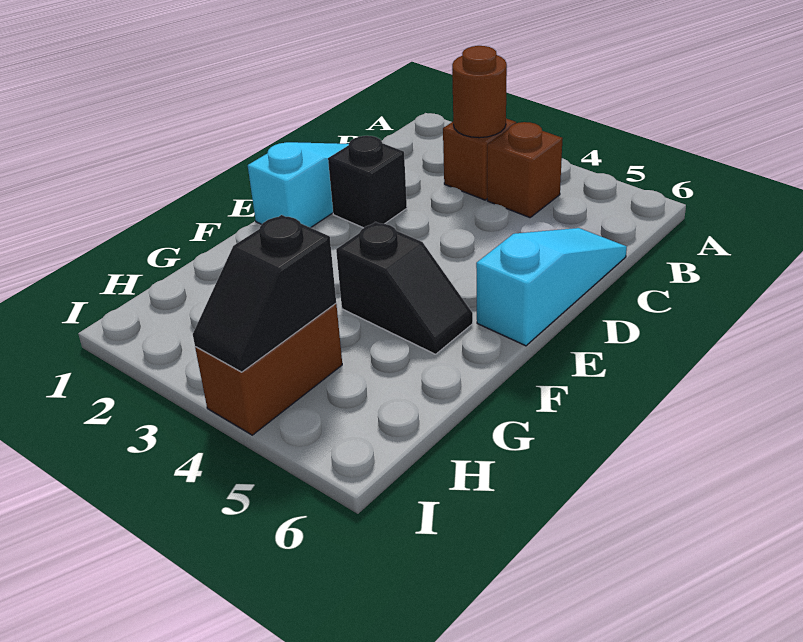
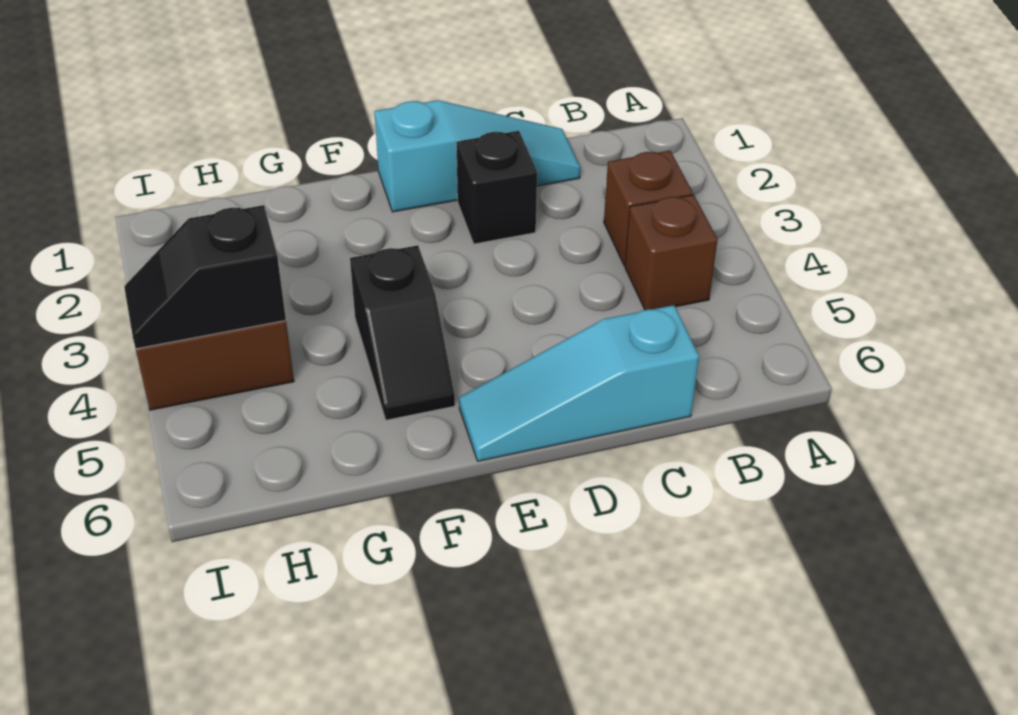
brown round brick B3 level 2 -> none
cyan slope C6:E6 level 1 top E -> cyan slope C6:E6 level 1 top C

